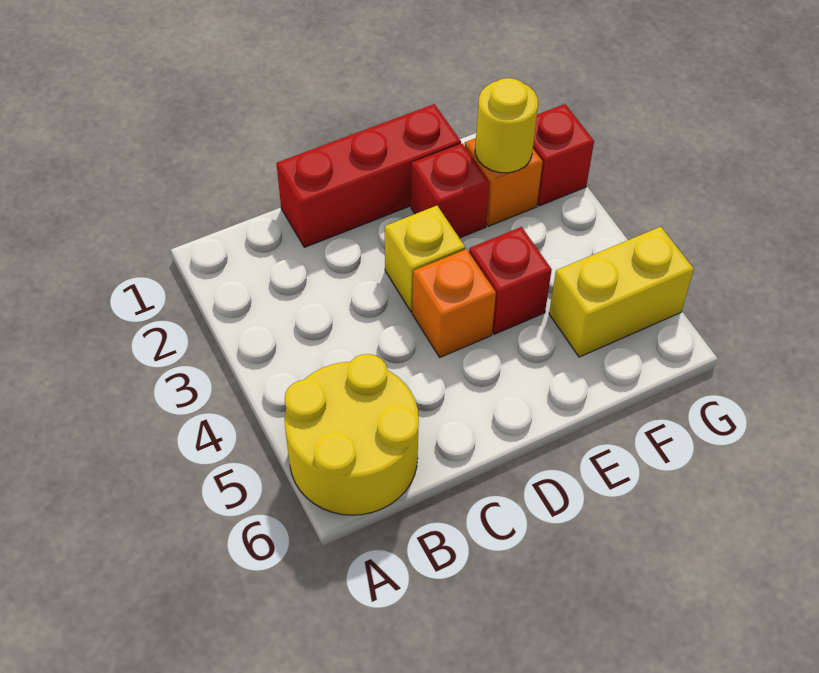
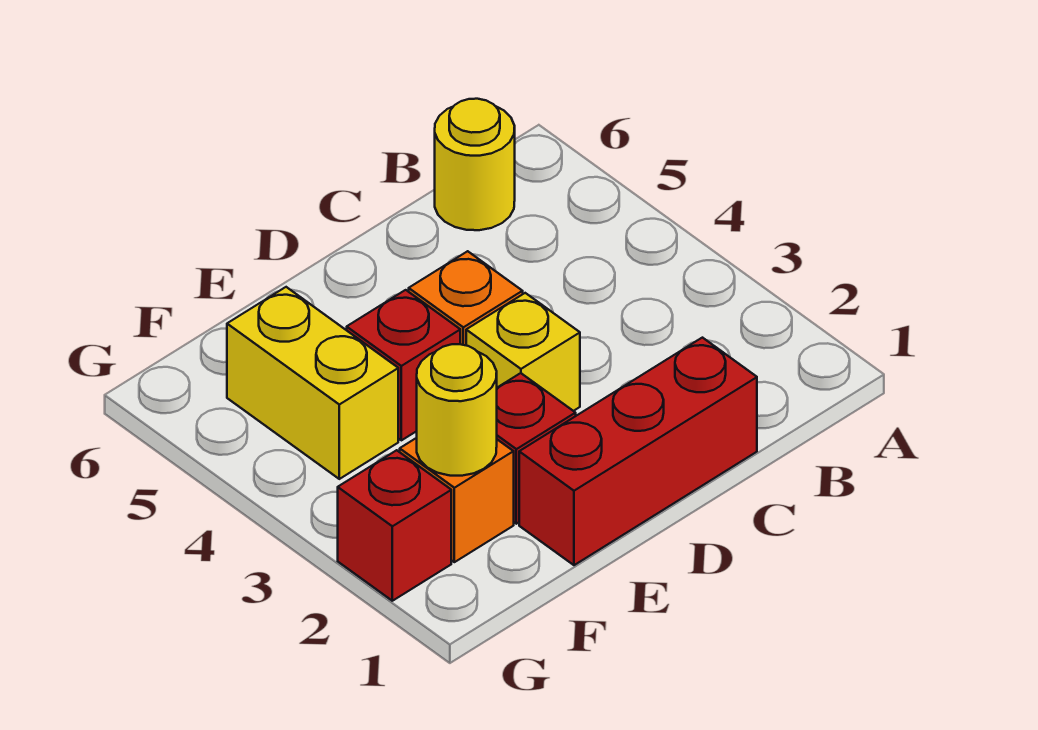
yellow round brick A5:B6 level 1 -> yellow round brick B6 level 1
yellow brick F5:G5 level 1 -> yellow brick F4:F5 level 1

